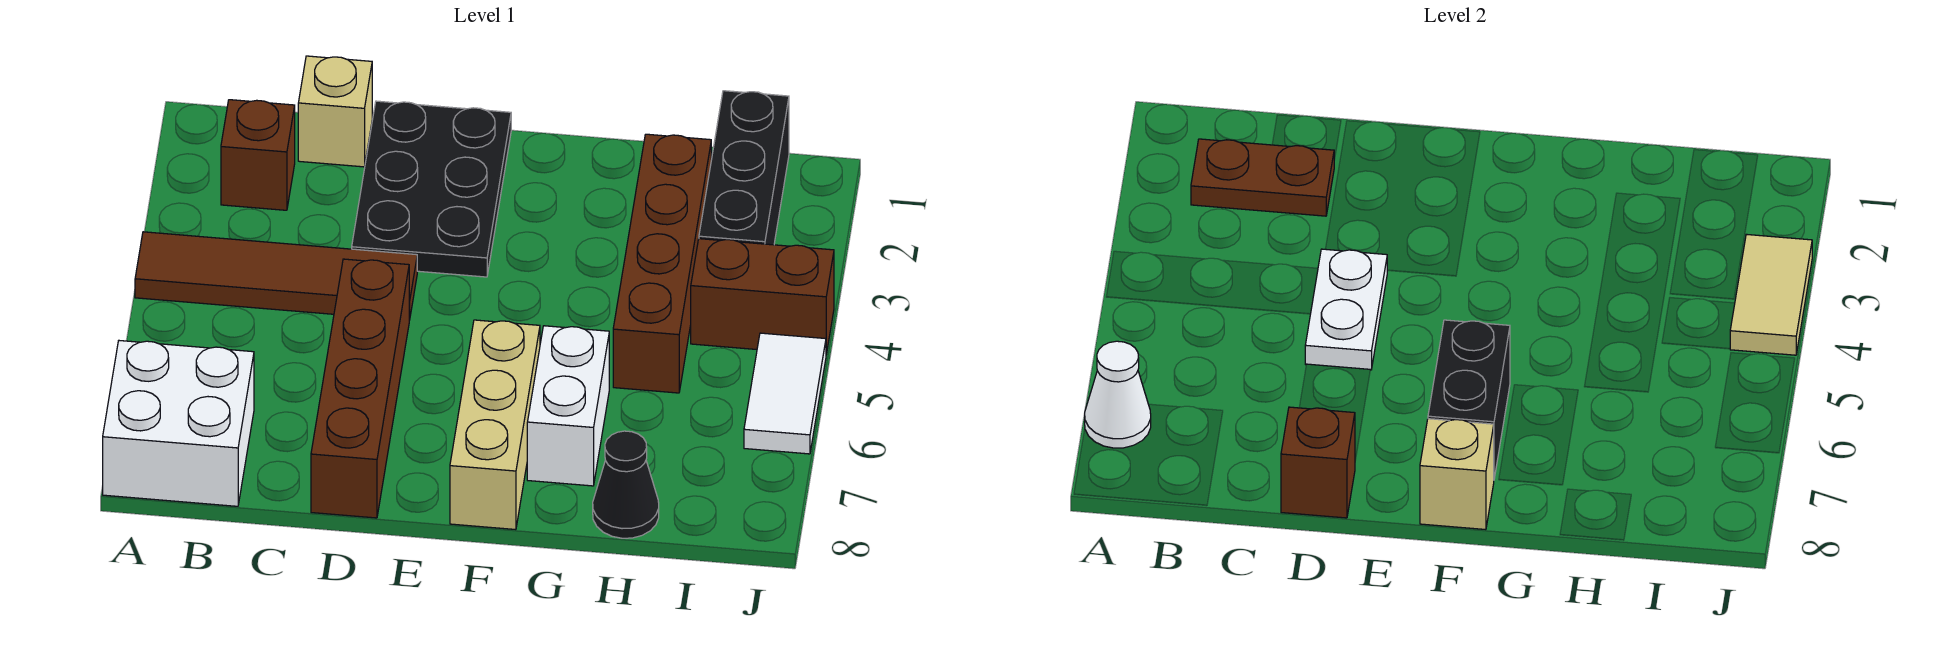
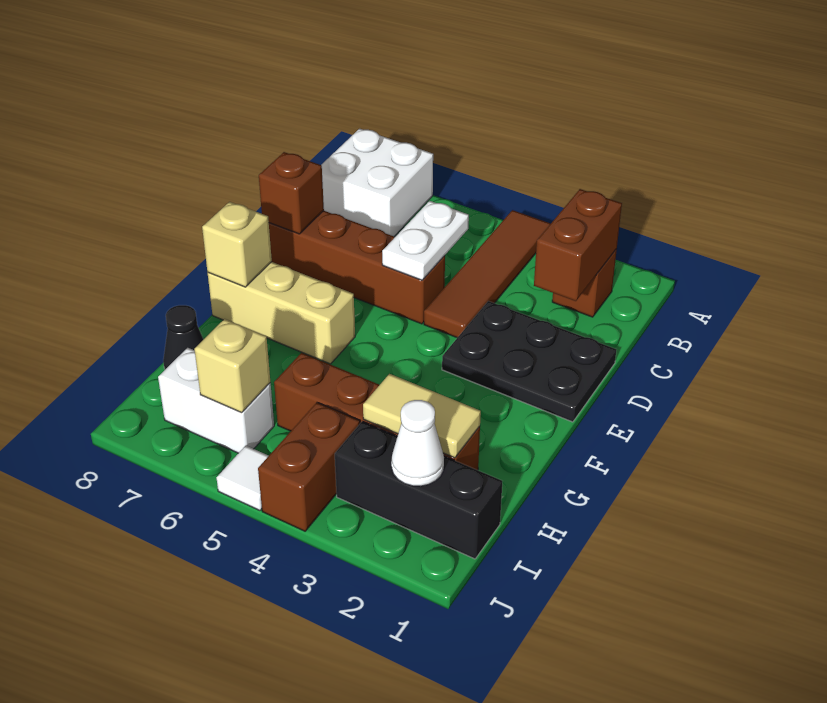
white cone A7 level 2 -> white cone I2 level 2
brown plate B2:C2 level 2 -> brown brick B2:C2 level 2
tan brick C1 level 1 -> tan brick I6 level 2
white plate D4:D5 level 2 -> white plate C5:D5 level 2
black brick F6:F7 level 2 -> none
white brick G6:G7 level 1 -> white brick I6:I7 level 1
tan tile J3:J4 level 2 -> tan tile H2:H3 level 2
white tile J5:J6 level 1 -> white tile J5 level 1

